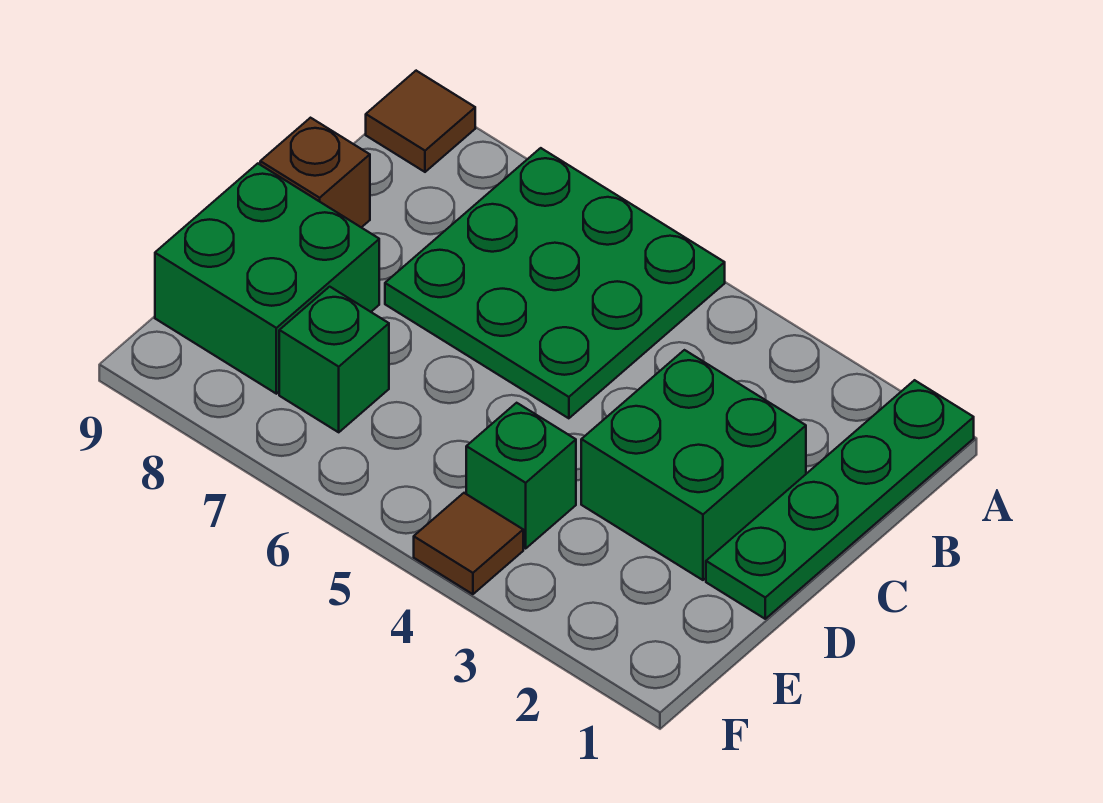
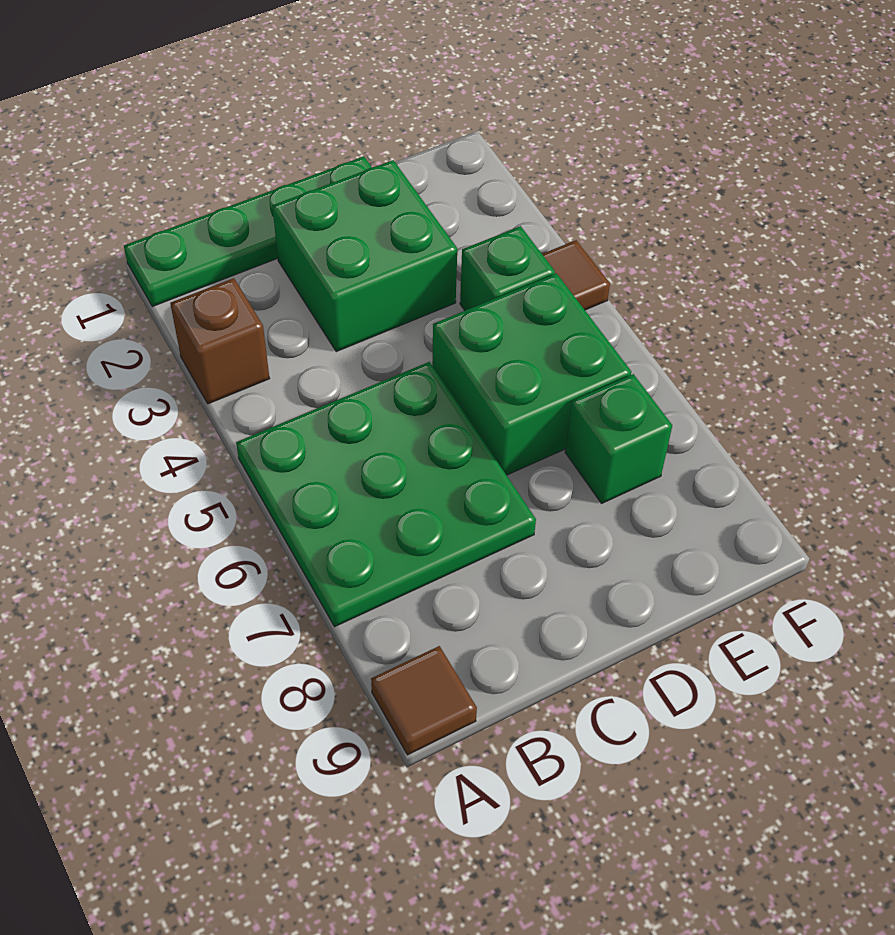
brown brick C9 level 1 -> brown brick A3 level 1
green brick D8:E9 level 1 -> green brick D5:E6 level 1

